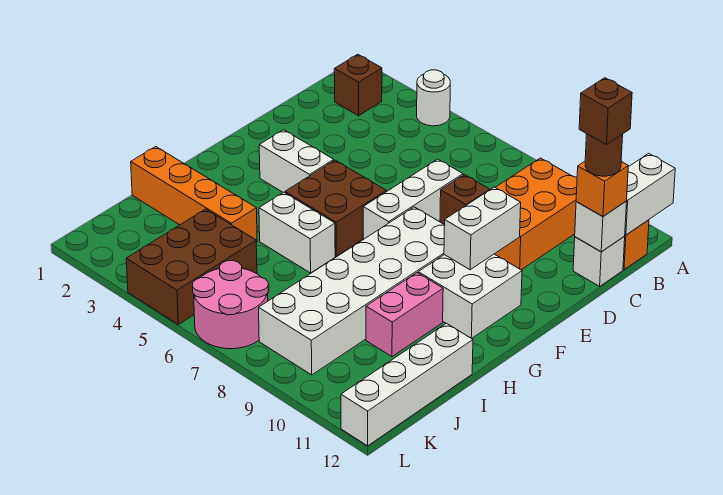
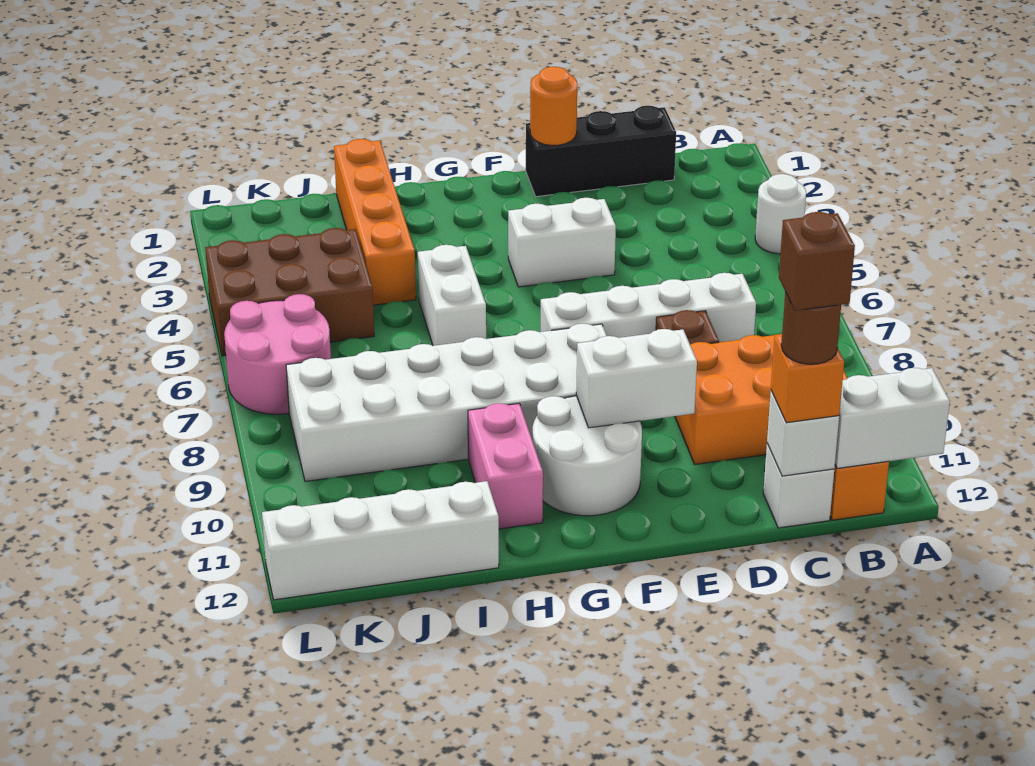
brown brick B2 level 1 -> none
none -> black brick C1:E1 level 1
white brick D7:F7 level 1 -> white brick C7:F7 level 1
none -> orange round brick E1 level 2
white brick F3:F4 level 1 -> white brick E4:F4 level 1
brown brick F5:G6 level 1 -> none
white brick F10:G11 level 1 -> white round brick F10:G11 level 1
pink brick H10:I10 level 1 -> pink brick H10:H11 level 1

